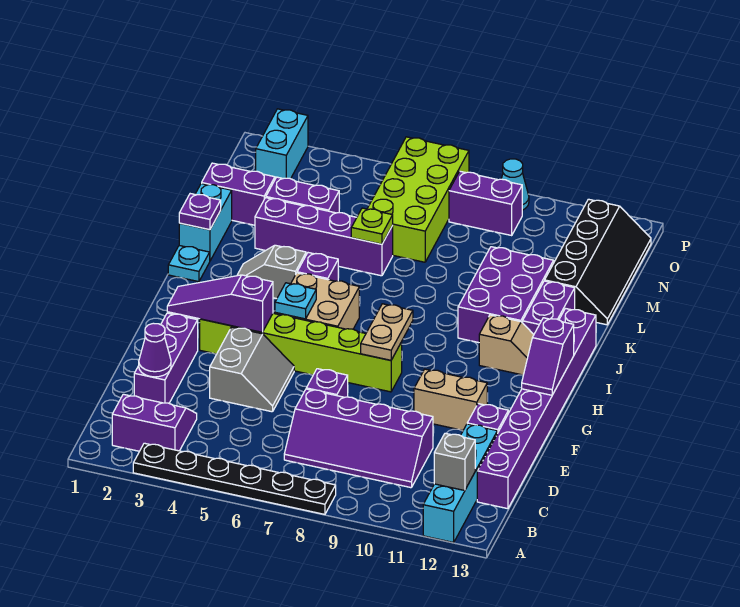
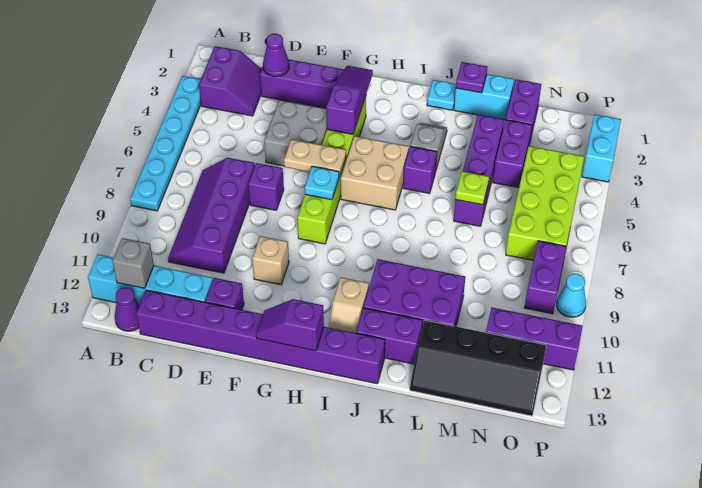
black plate A3:A8 level 1 -> cyan plate A3:A8 level 1
none -> purple cone B13 level 1
grey slope E4:F5 level 1 top 4 -> grey brick E4:F5 level 1
tan brick F10:F11 level 1 -> tan brick F10 level 1
tan plate G8:H8 level 2 -> tan plate F6:G6 level 2
cyan plate H5 level 2 -> cyan plate G7 level 2
lime brick M6:P7 level 1 -> lime brick N4:O7 level 1
none -> purple brick N11:P11 level 1
cyan brick O2:P2 level 1 -> cyan brick P2:P3 level 1

